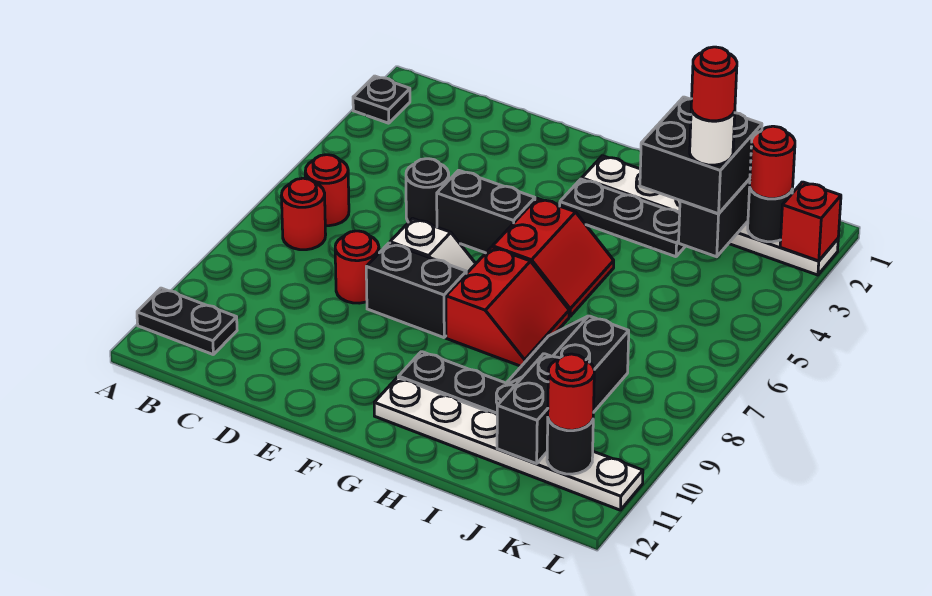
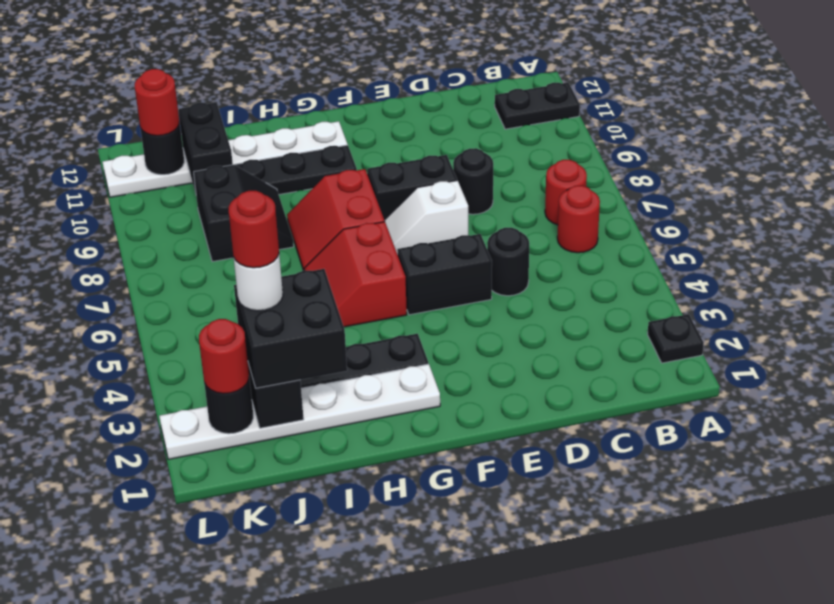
red round brick D8 level 1 -> black round brick D8 level 1
red brick L2 level 2 -> none

